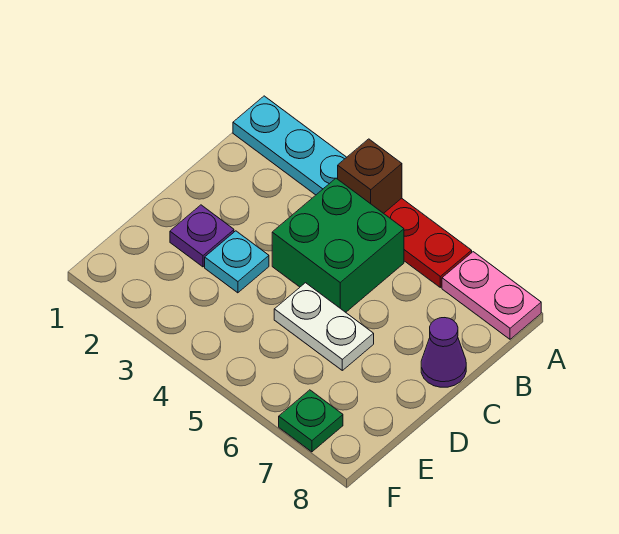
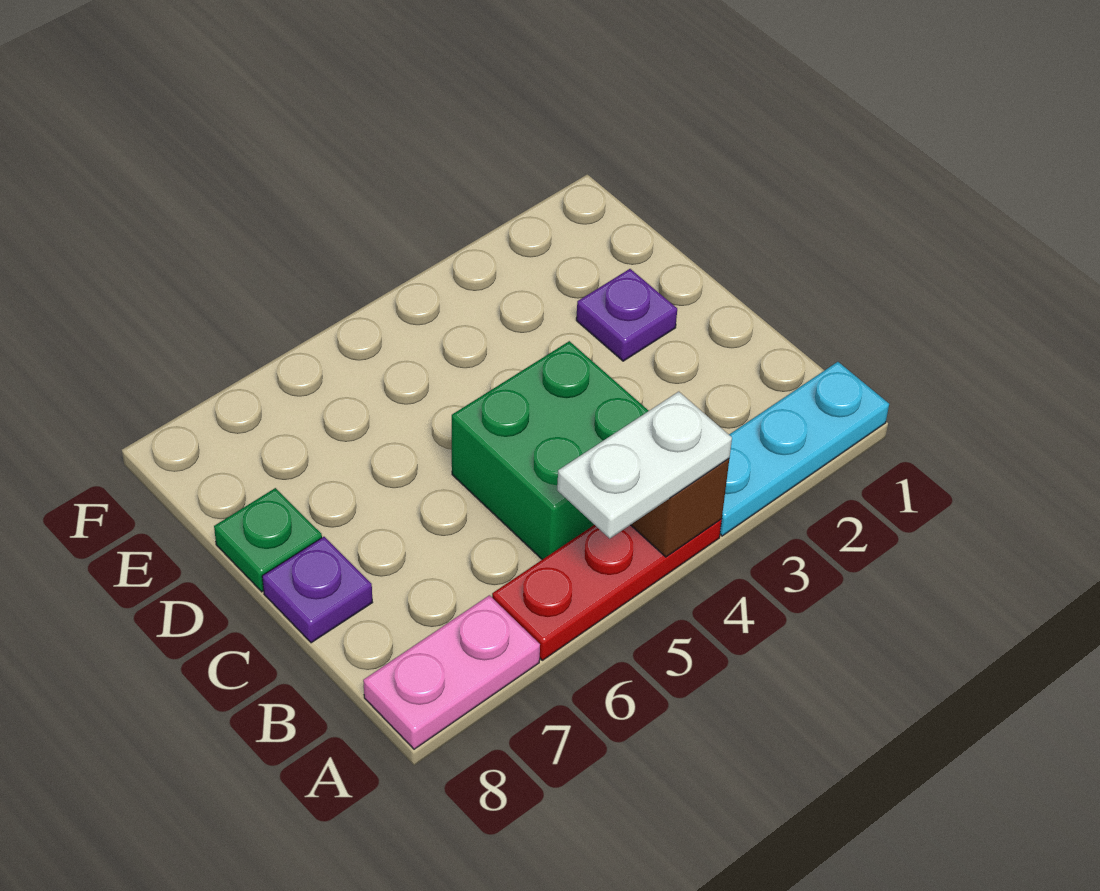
purple cone C8 level 1 -> purple plate C8 level 1
cyan plate D3 level 1 -> none
white plate D5:D6 level 1 -> white plate A4:A5 level 3
green plate F7 level 1 -> green plate D8 level 1

